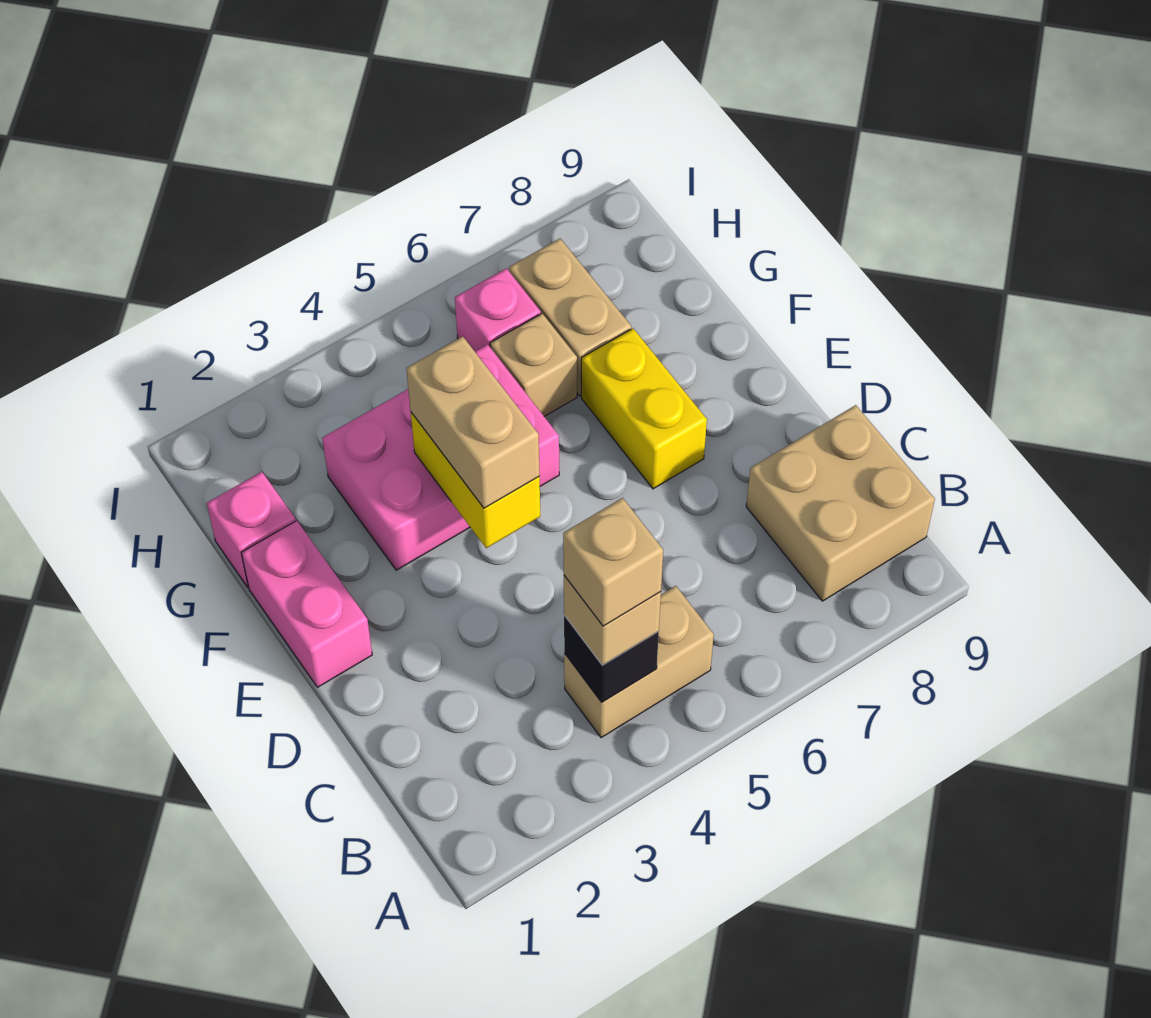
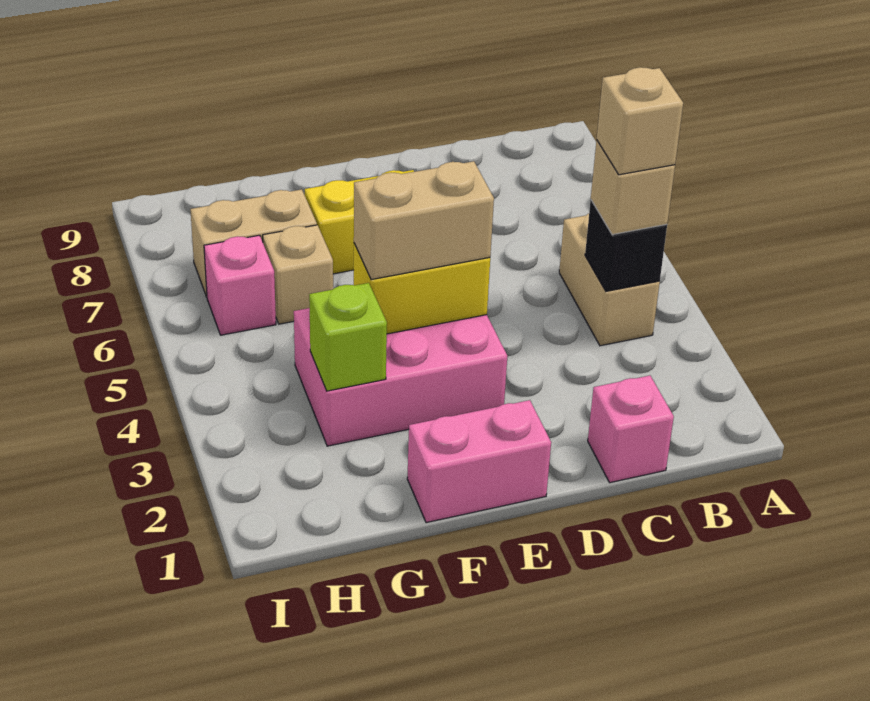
tan brick B8:C9 level 1 -> none
pink brick F3:G5 level 1 -> pink brick E3:G4 level 1
pink brick G1 level 1 -> pink brick C1 level 1
none -> lime brick G3 level 2

